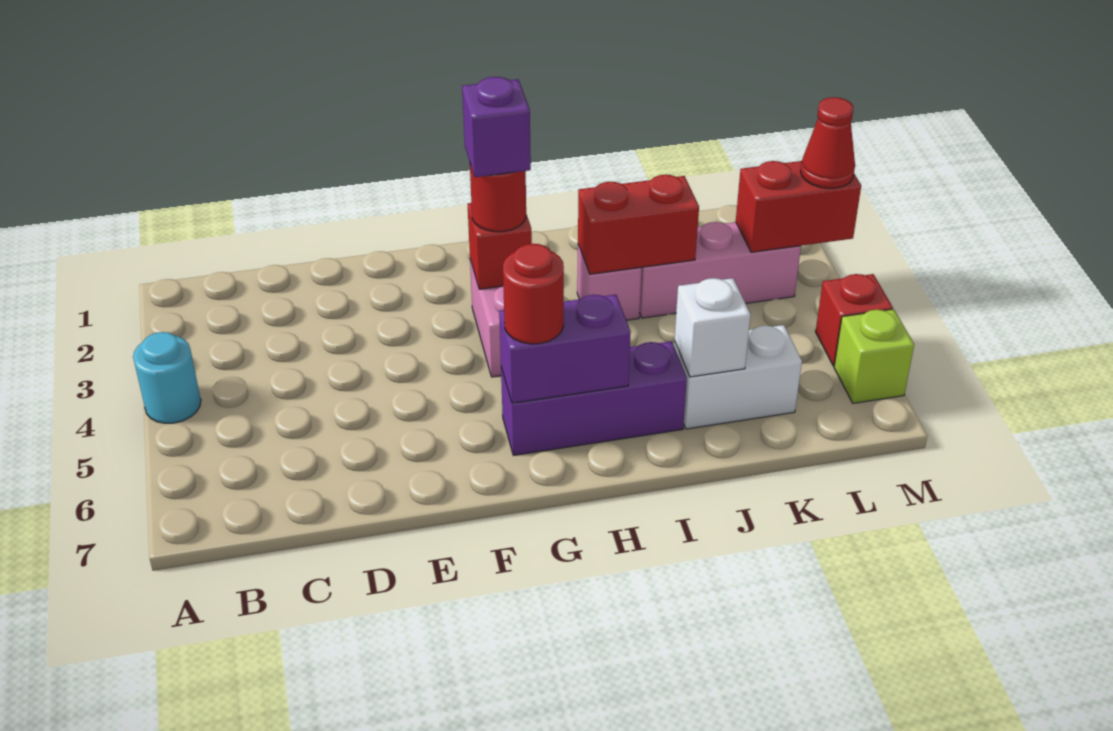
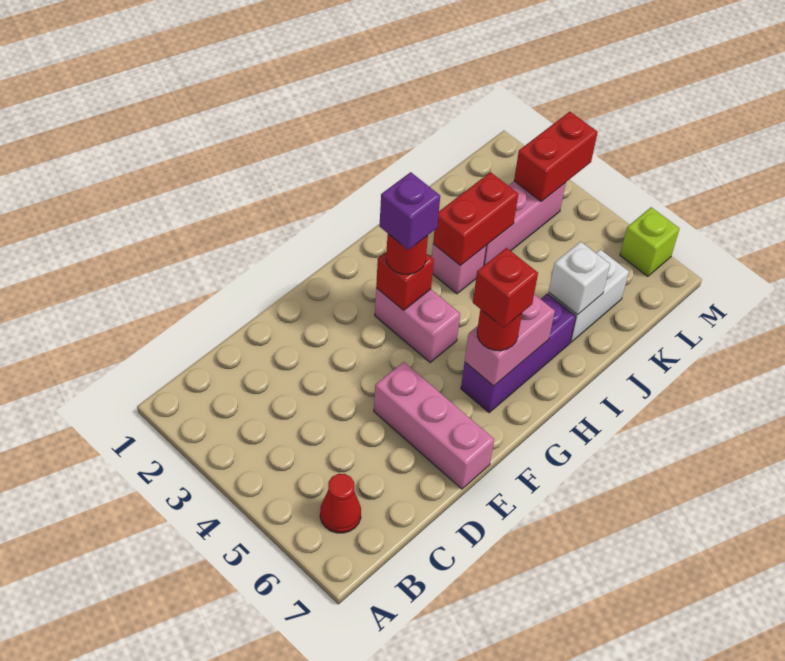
cyan round brick A4 level 1 -> none
none -> pink brick E5:E7 level 1
purple brick G6:H6 level 2 -> pink brick G6:H6 level 2
red cone M3 level 3 -> red cone B6 level 1
red brick M5 level 1 -> red brick G6 level 4

